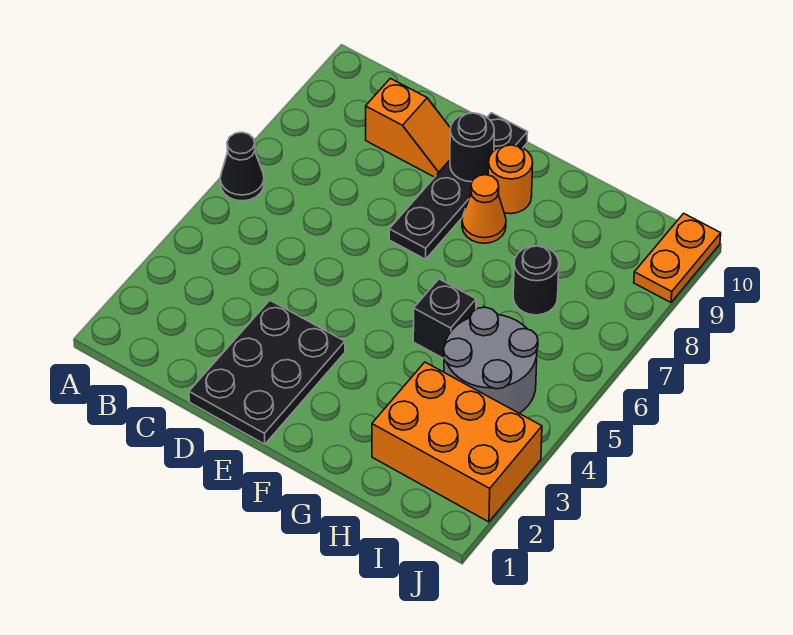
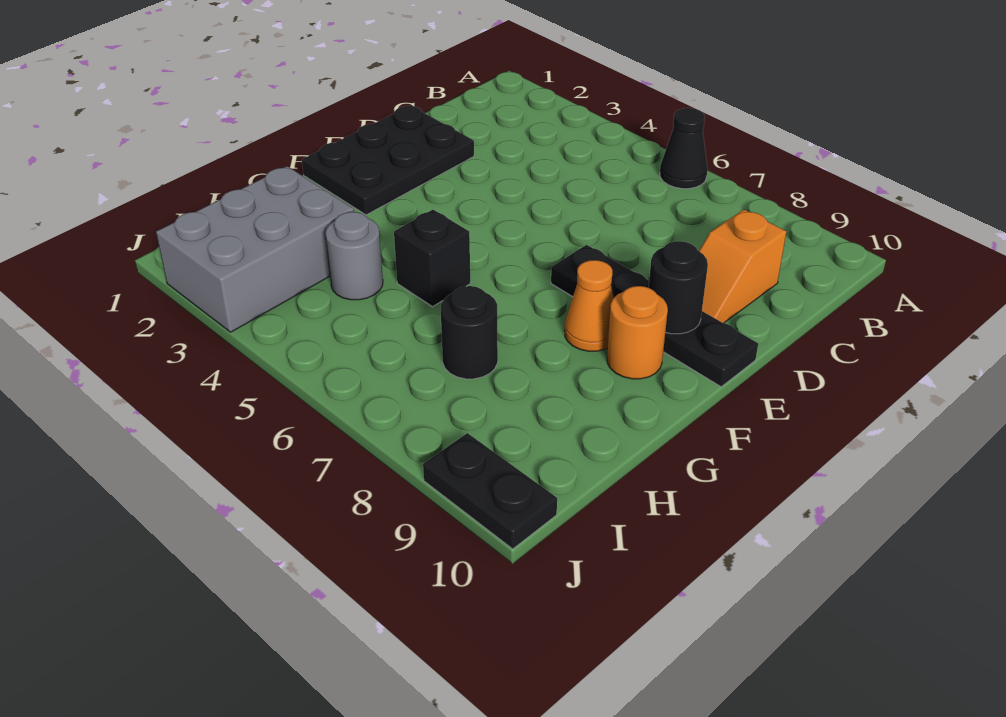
black plate D1:E3 level 1 -> black plate D1:F2 level 1
orange brick H2:J3 level 1 -> grey brick H2:J3 level 1
grey round brick H4:I5 level 1 -> grey round brick H4 level 1
orange plate J9:J10 level 1 -> black plate J9:J10 level 1

